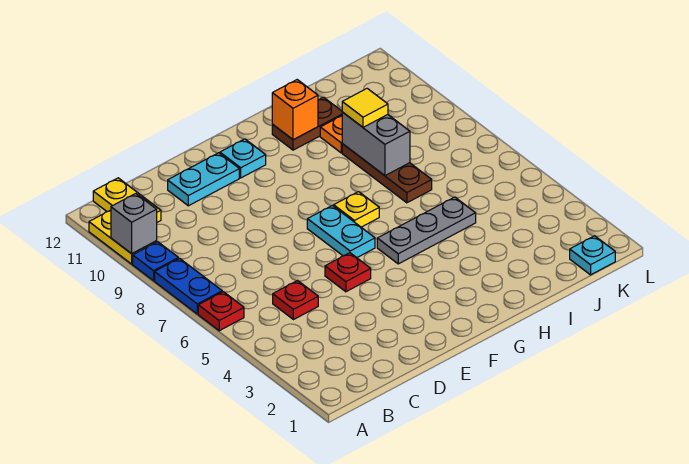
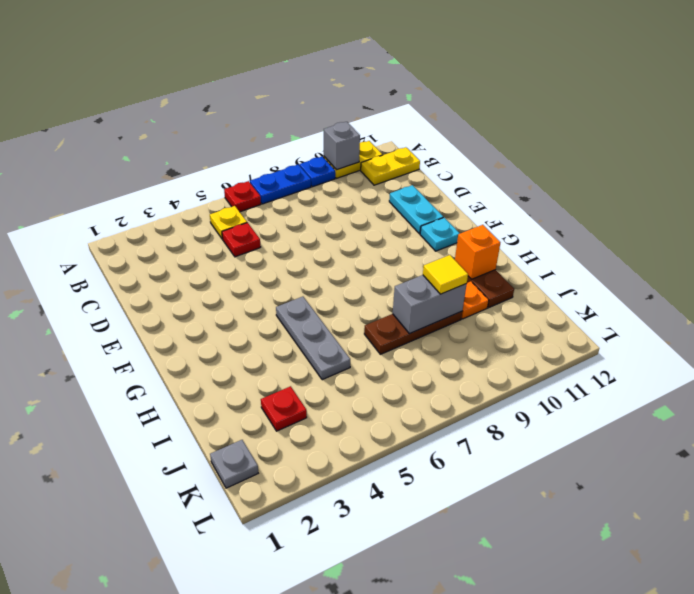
red plate E5 level 1 -> red plate J3 level 1
cyan plate F6:F7 level 1 -> none
yellow plate G7 level 1 -> yellow plate B5 level 1
cyan plate K1 level 1 -> grey plate K1 level 1

